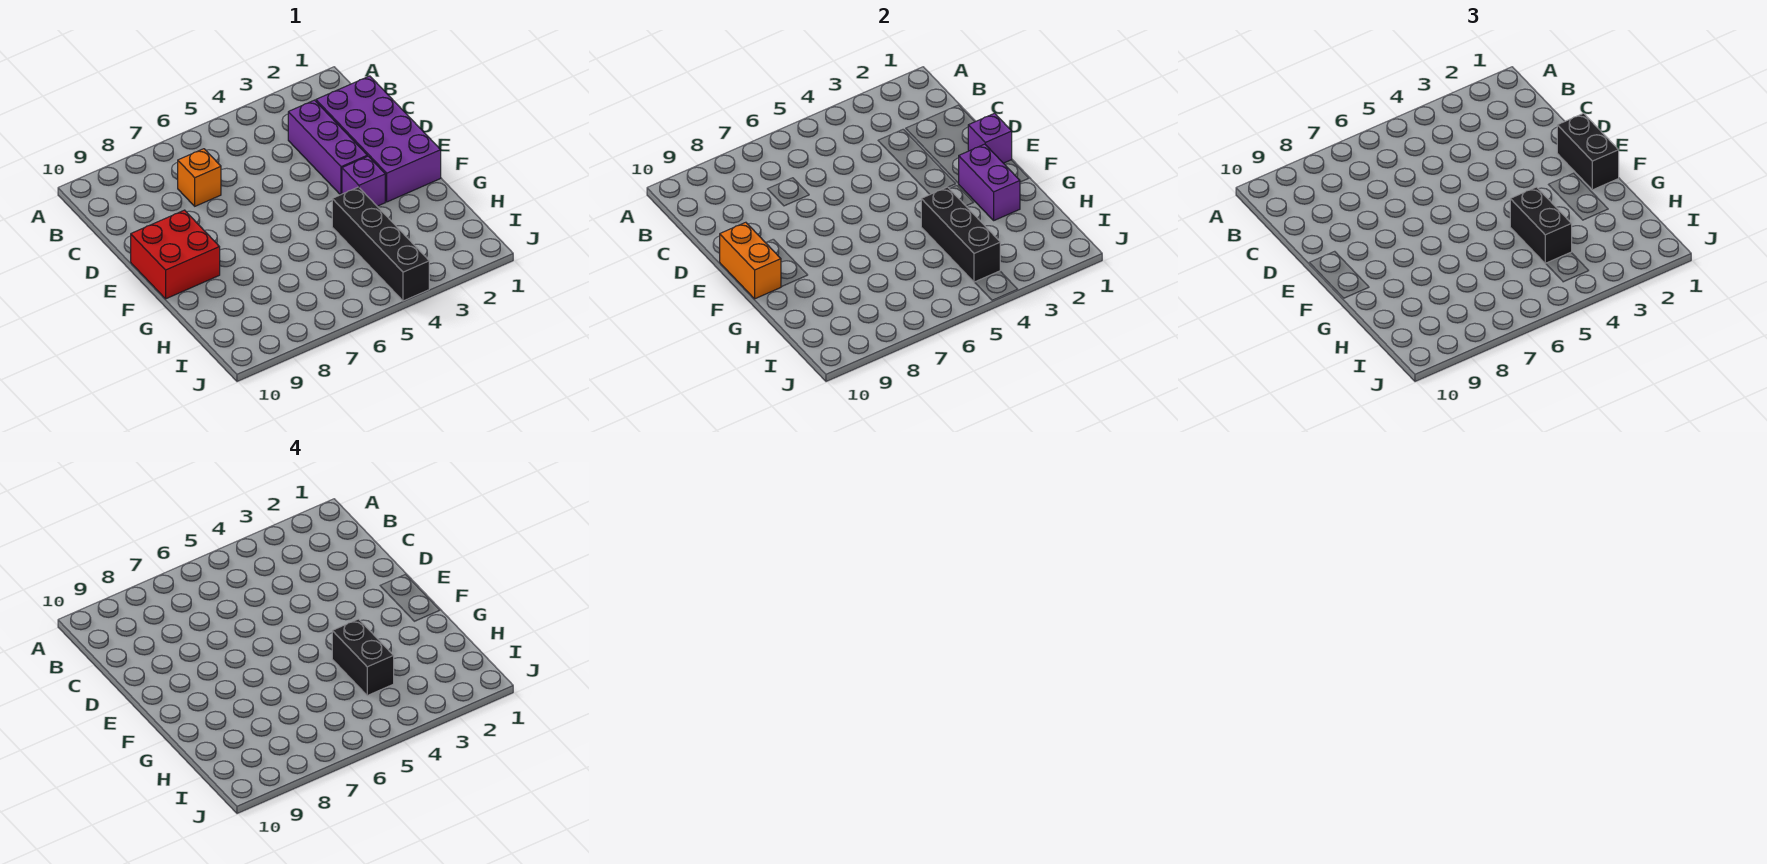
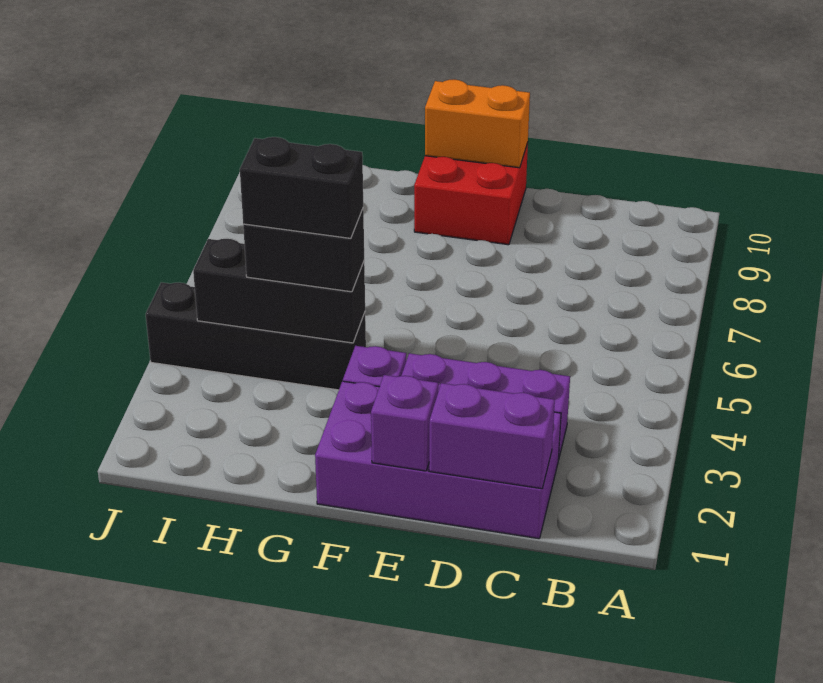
orange brick C7 level 1 -> none
black brick E1:F1 level 3 -> none
purple brick F2:G2 level 2 -> purple brick C1:D1 level 2

